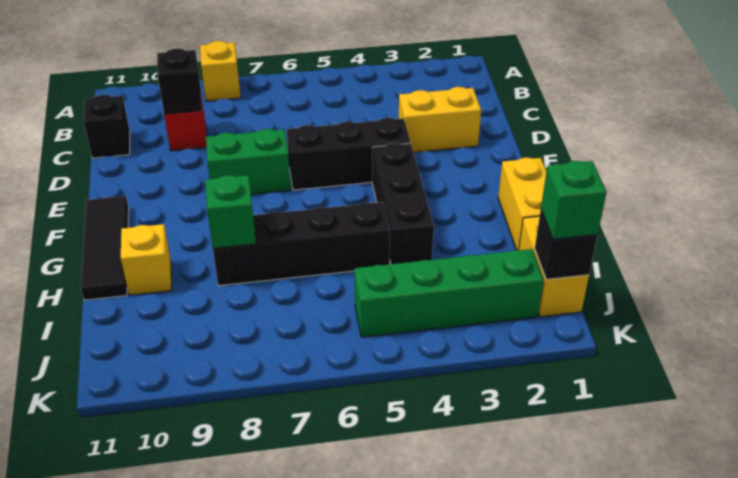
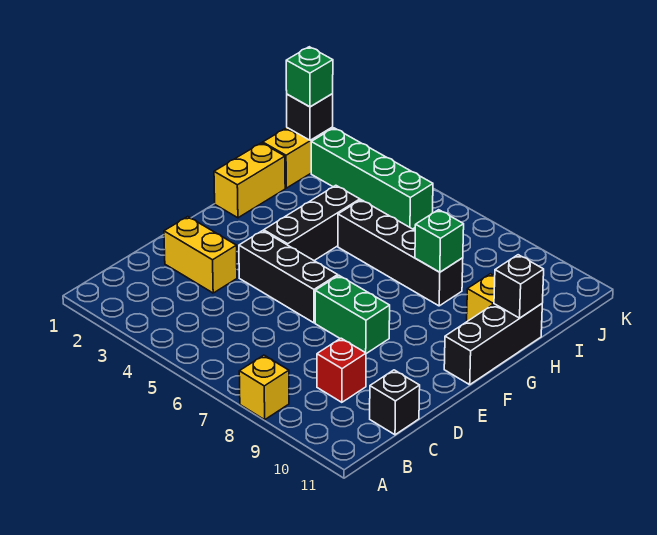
black brick C9 level 2 -> black brick H11 level 2
black tile F11:H11 level 1 -> black brick F11:H11 level 1

